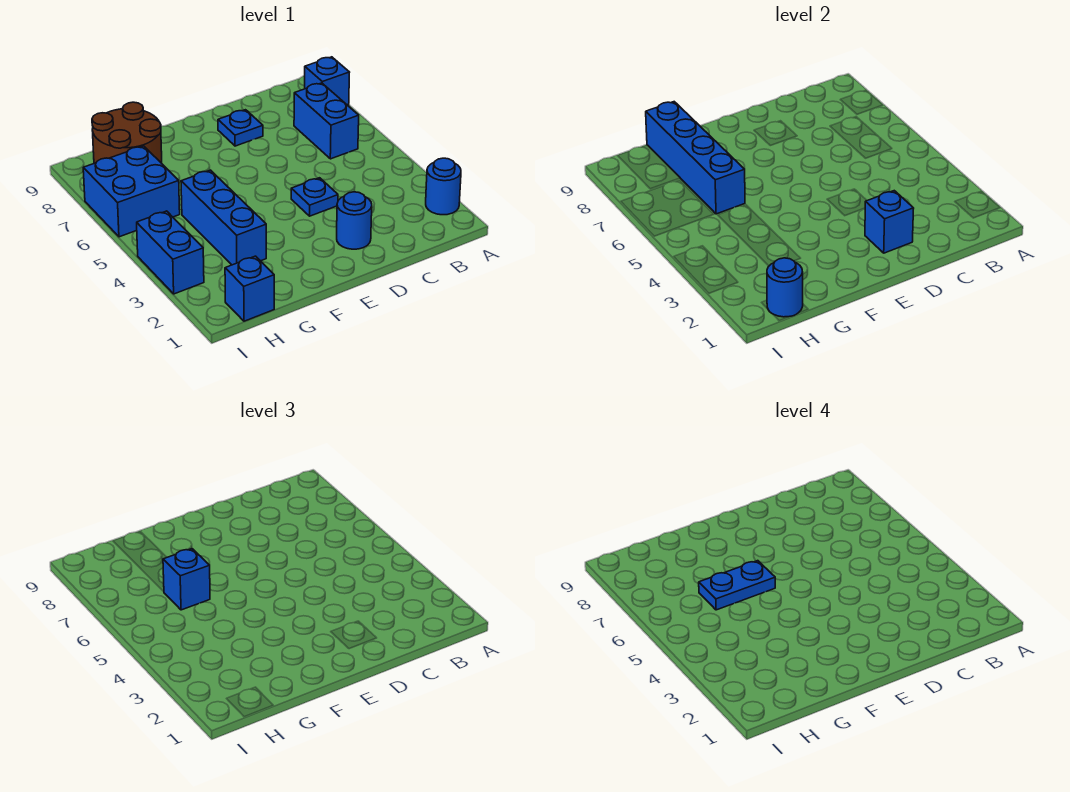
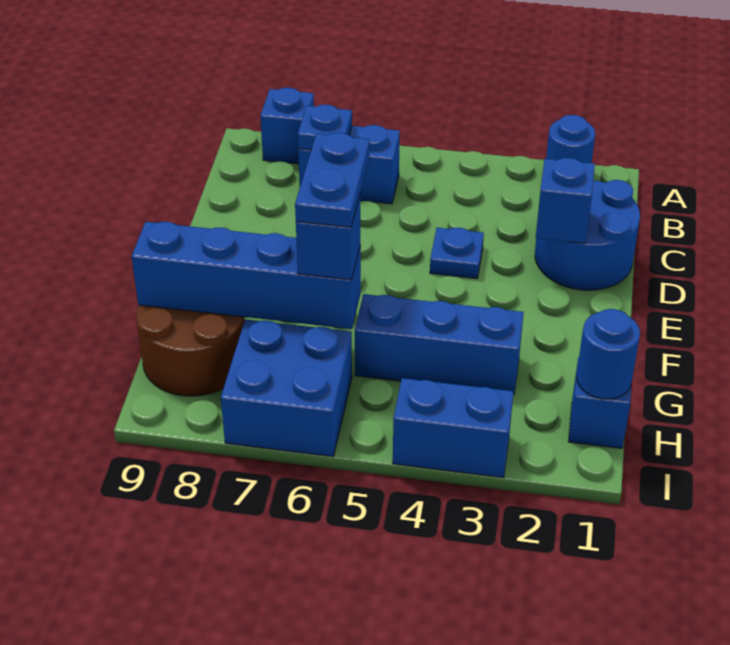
blue round brick D2 level 1 -> blue round brick C1:D2 level 1
blue plate D8 level 1 -> blue plate B7 level 2

